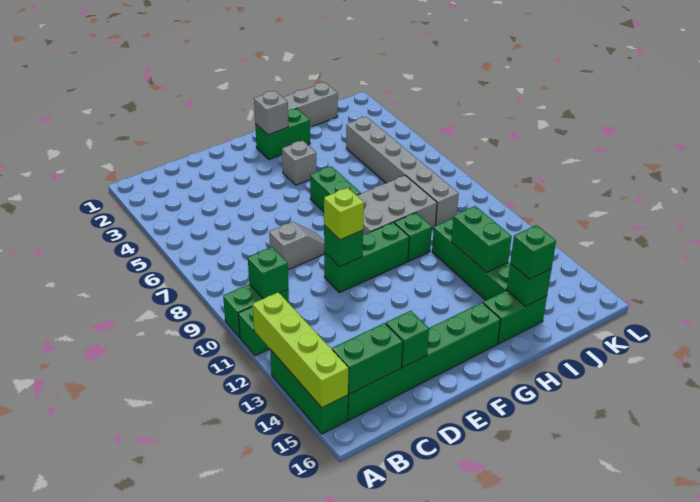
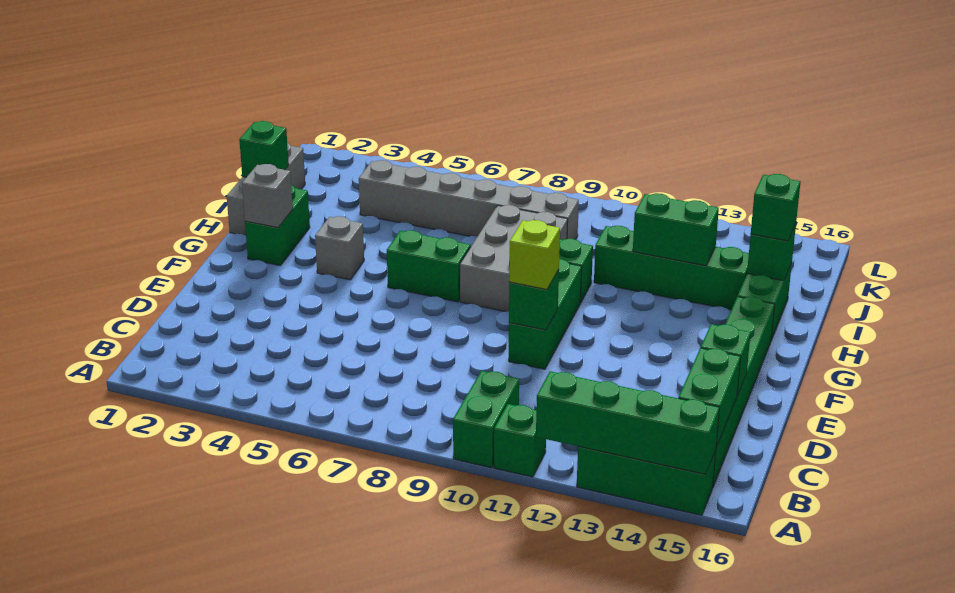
lime brick A12:A15 level 2 -> green brick A12:A15 level 2
green brick B10 level 2 -> green brick I1 level 2
grey slope D8:E8 level 1 top D -> none

